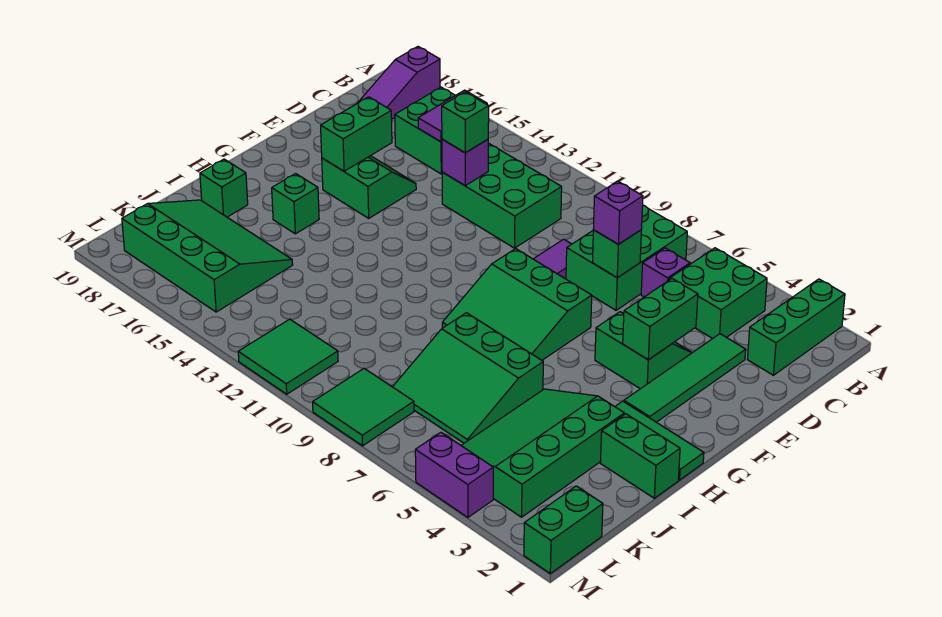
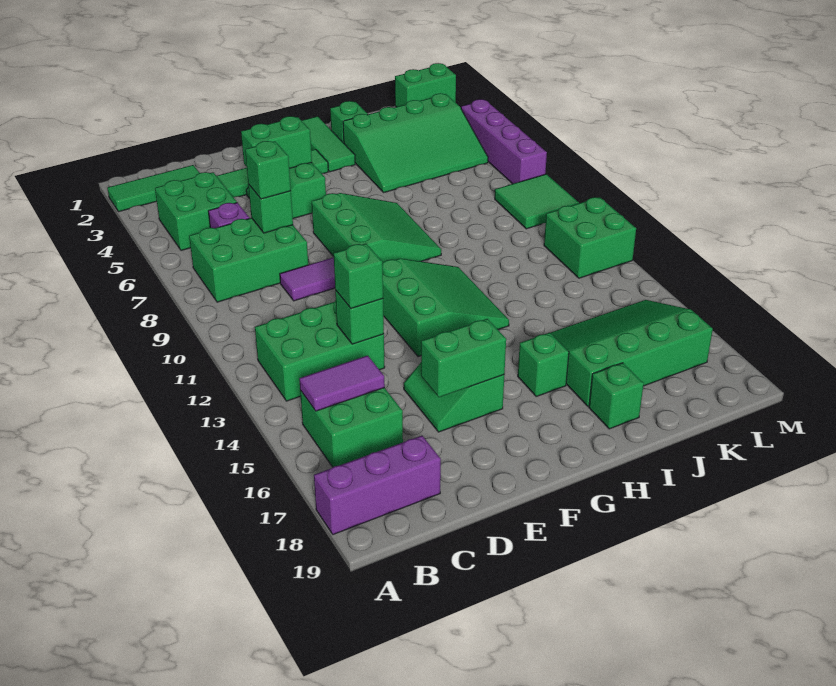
green brick A2:C2 level 1 -> green tile A2:C2 level 1
purple slope A18:C18 level 1 top A -> purple brick A18:C18 level 1
green brick C11:D13 level 1 -> green brick B12:D13 level 1
purple brick D7 level 3 -> green brick D7 level 3
purple brick D13 level 2 -> green brick D13 level 2
green brick I1:I2 level 1 -> green brick I2 level 1
green slope I6:K8 level 1 top I -> green slope F11:H13 level 1 top F
green slope J15:L18 level 1 top L -> green slope I15:L17 level 1 top 17
green tile L11:M12 level 1 -> green brick L11:M12 level 1
purple brick M4:M5 level 1 -> purple brick M4:M7 level 1

